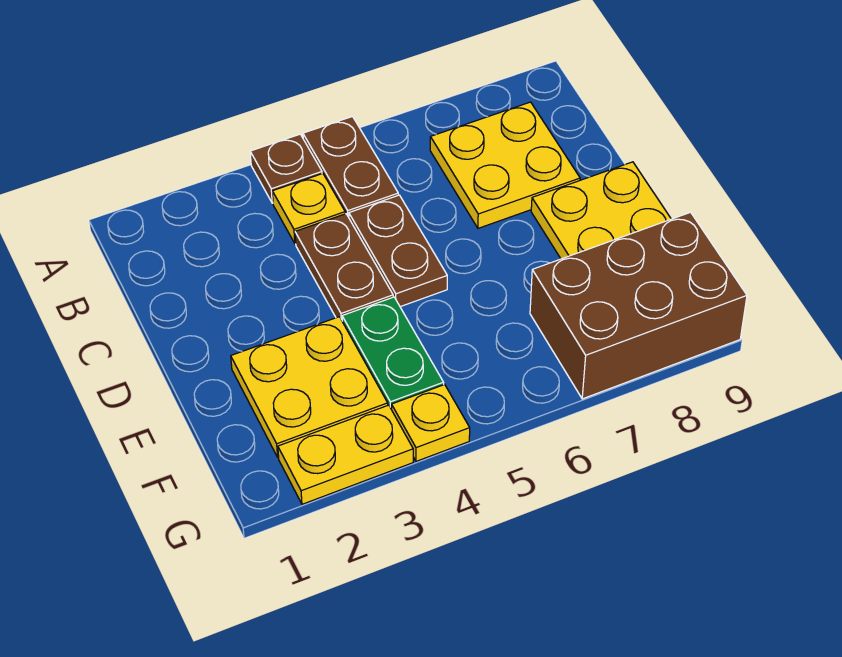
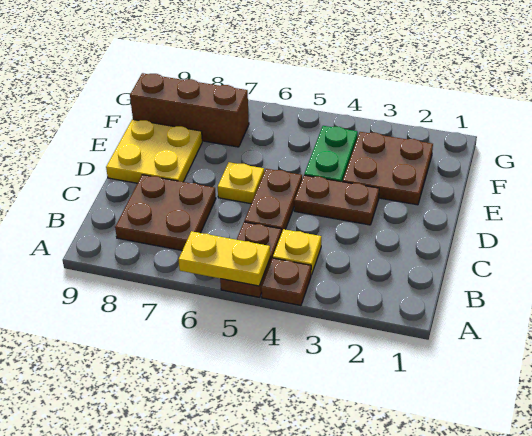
yellow plate B7:C8 level 1 -> brown plate B7:C8 level 1
brown plate C4:D4 level 1 -> brown plate D3:D4 level 1
yellow plate E2:F3 level 1 -> brown plate E2:F3 level 1
brown brick F7:G9 level 1 -> brown brick F7:F9 level 1
yellow plate G2:G3 level 1 -> yellow plate A5:A6 level 2
yellow plate G4 level 1 -> yellow plate D6 level 1

